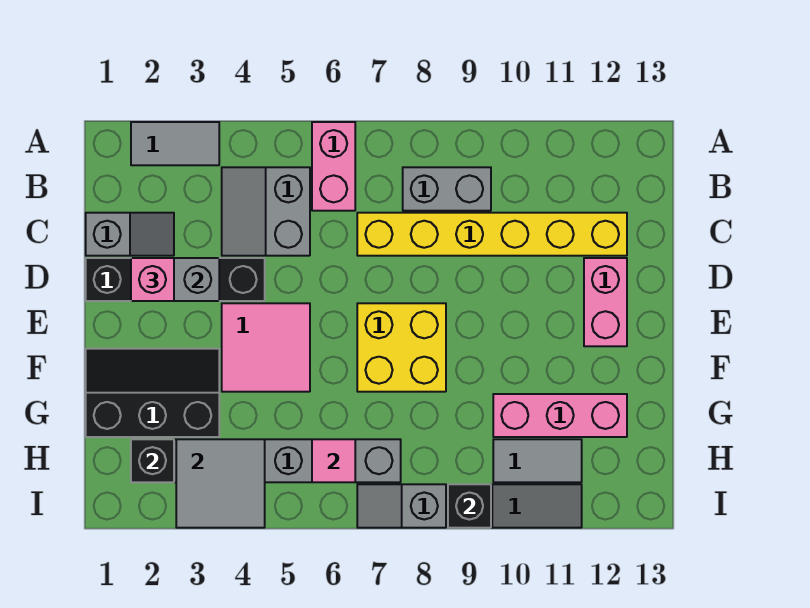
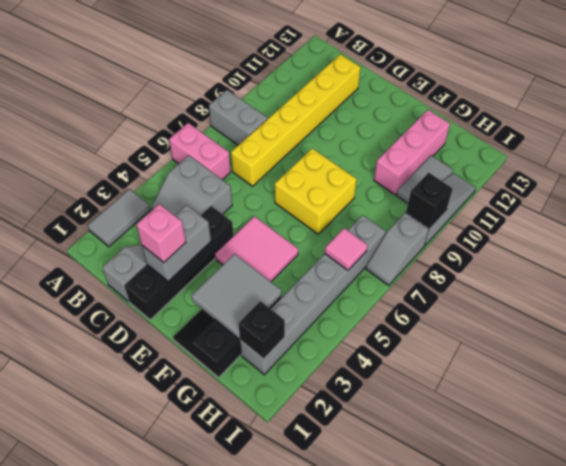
grey brick B8:B9 level 1 -> grey brick A8:B8 level 1
pink brick D12:E12 level 1 -> none
grey tile H3:I4 level 2 -> grey tile F2:G3 level 2

